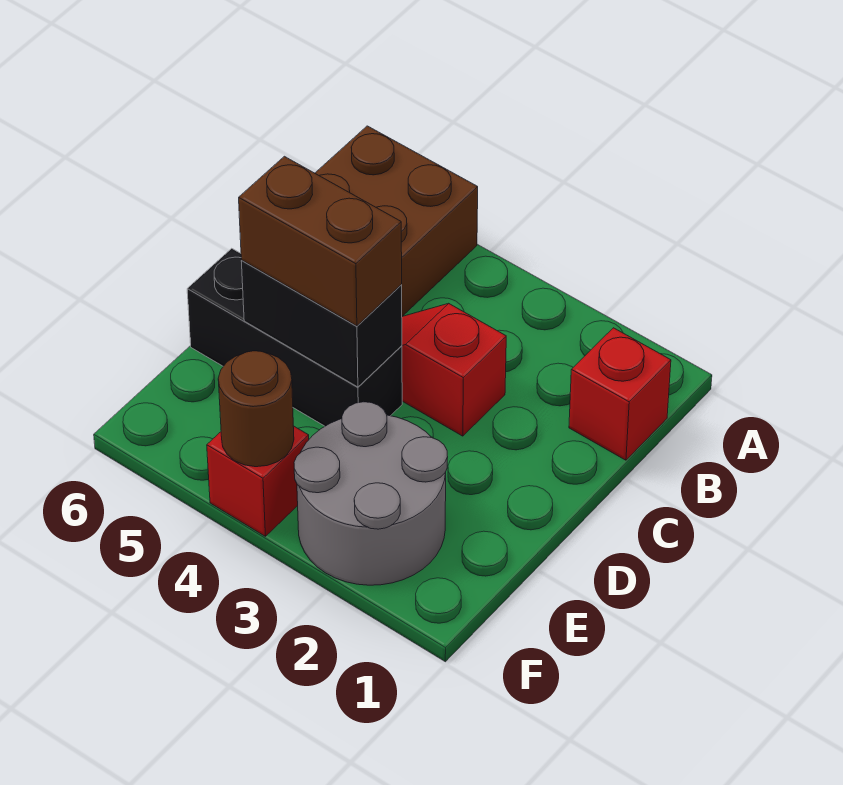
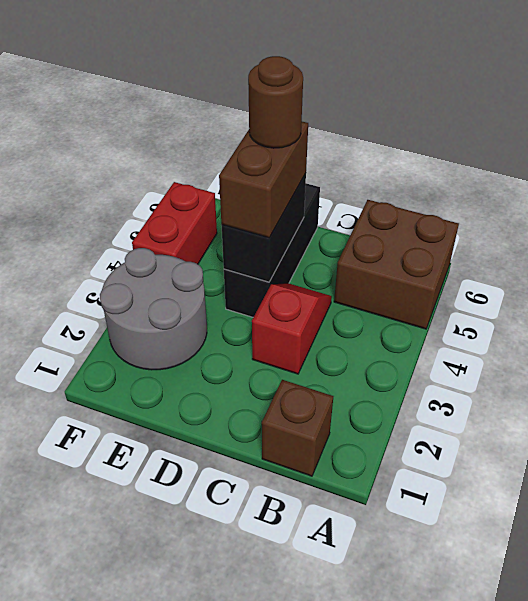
red brick B1 level 1 -> brown brick B1 level 1
red brick F4 level 1 -> red brick F4:F5 level 1
brown round brick F4 level 2 -> brown round brick D5 level 4

